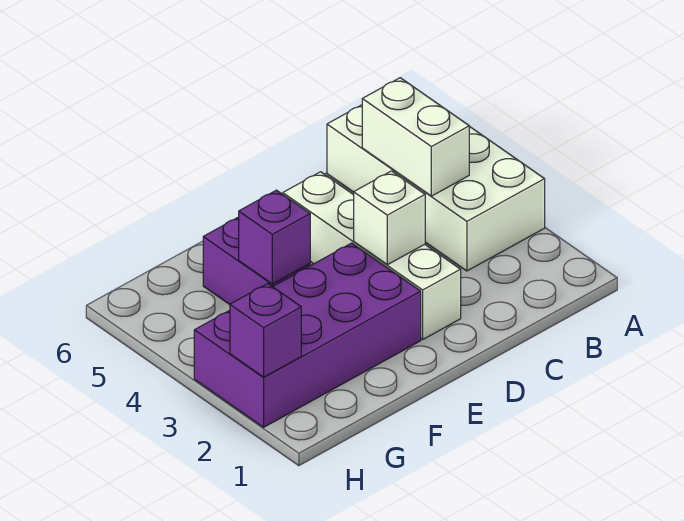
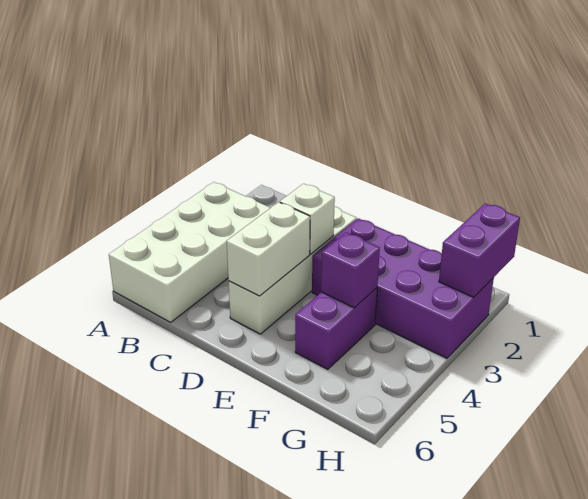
white brick B4:B5 level 2 -> white brick D4:D5 level 2
purple brick H2 level 2 -> purple brick H1:H2 level 2

